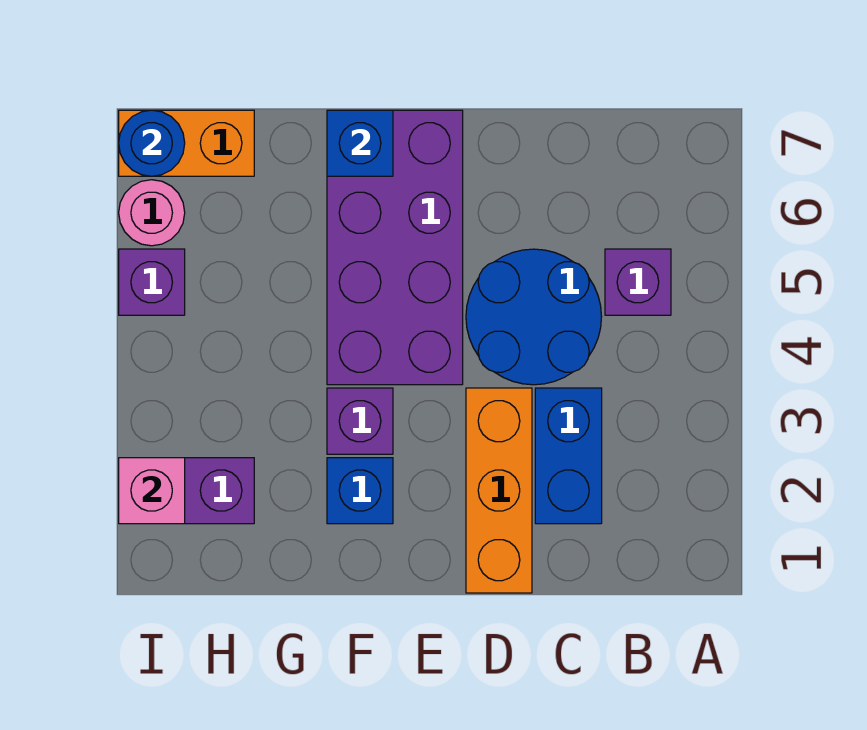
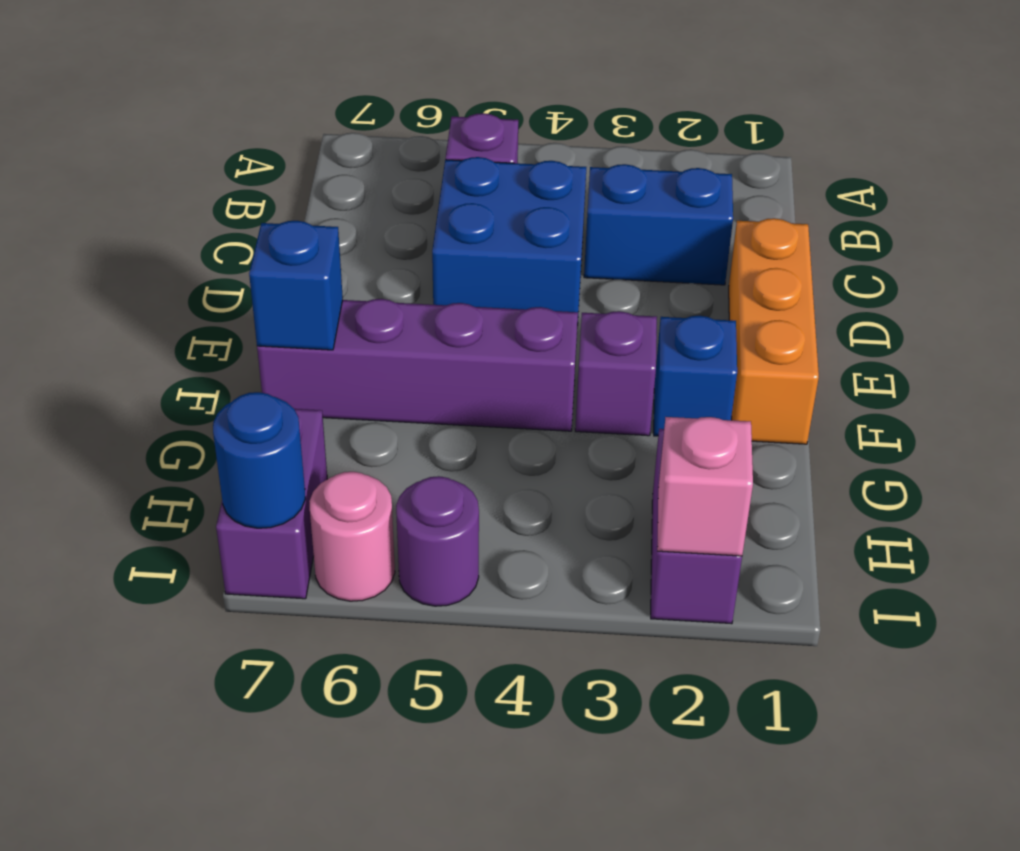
blue round brick C4:D5 level 1 -> blue brick C4:D5 level 1
orange brick D1:D3 level 1 -> orange brick D1:F1 level 1
purple brick E4:F7 level 1 -> purple brick F4:F7 level 1
orange brick H7:I7 level 1 -> purple brick H7:I7 level 1
purple brick I5 level 1 -> purple round brick I5 level 1

